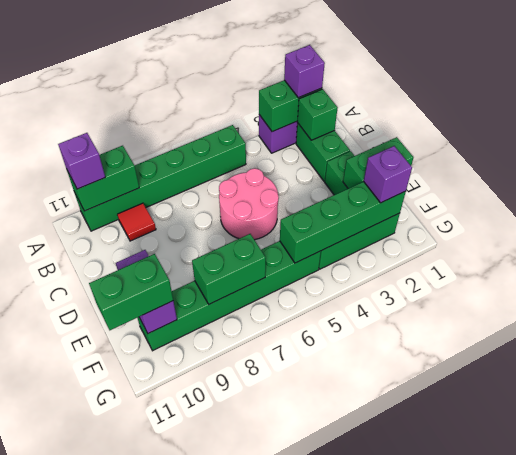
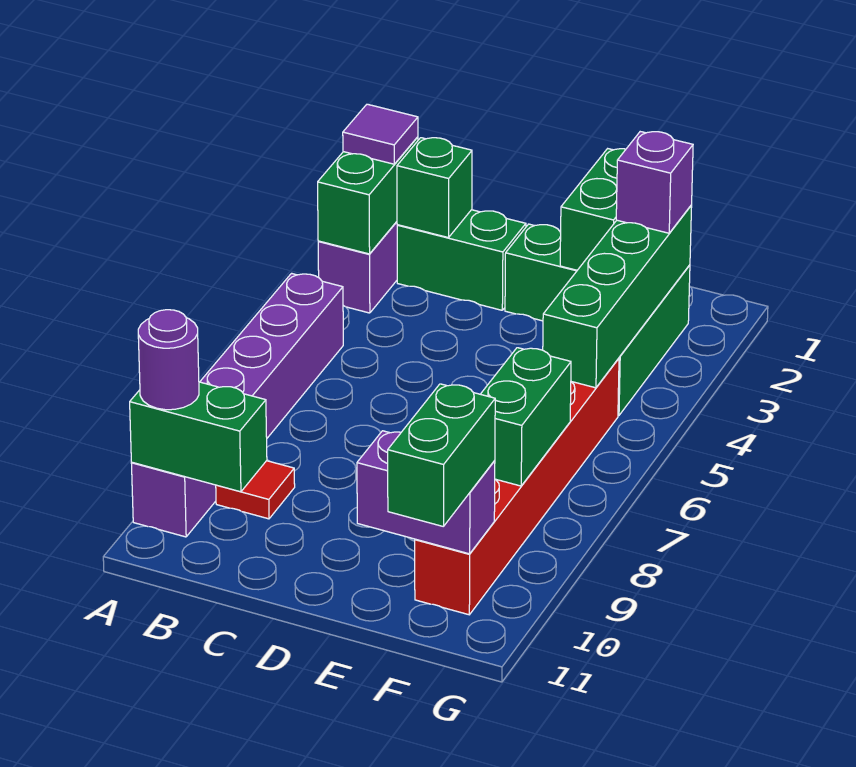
purple brick A2 level 3 -> purple tile A2 level 3
green brick A5:A10 level 1 -> purple brick A5:A10 level 1
green brick A9:A10 level 2 -> green brick A10:B10 level 2
purple brick A10 level 3 -> purple round brick A10 level 3
pink round brick C5:D6 level 1 -> none
green brick F5:F10 level 1 -> red brick F5:F10 level 1

